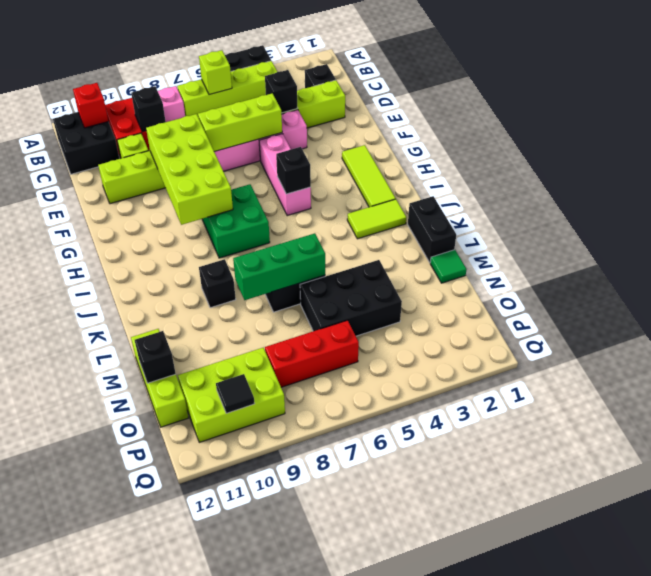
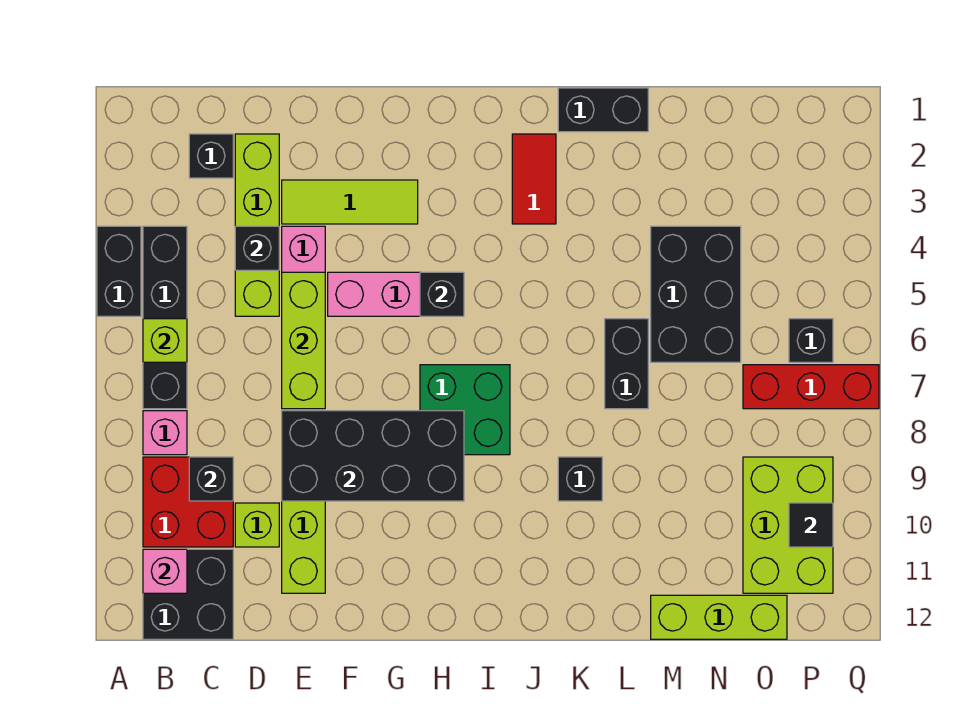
lime brick B4:B7 level 1 -> black brick B4:B7 level 1
red brick B11 level 2 -> pink brick B11 level 2
lime brick E8:H9 level 2 -> black brick E8:H9 level 2
lime tile G2:I2 level 1 -> lime tile E3:G3 level 1
lime tile J2:J3 level 1 -> red tile J2:J3 level 1
green brick L6:L8 level 2 -> none
green tile M1 level 1 -> none
black brick N12 level 2 -> black brick P6 level 1
red brick O6:O8 level 1 -> red brick O7:Q7 level 1

